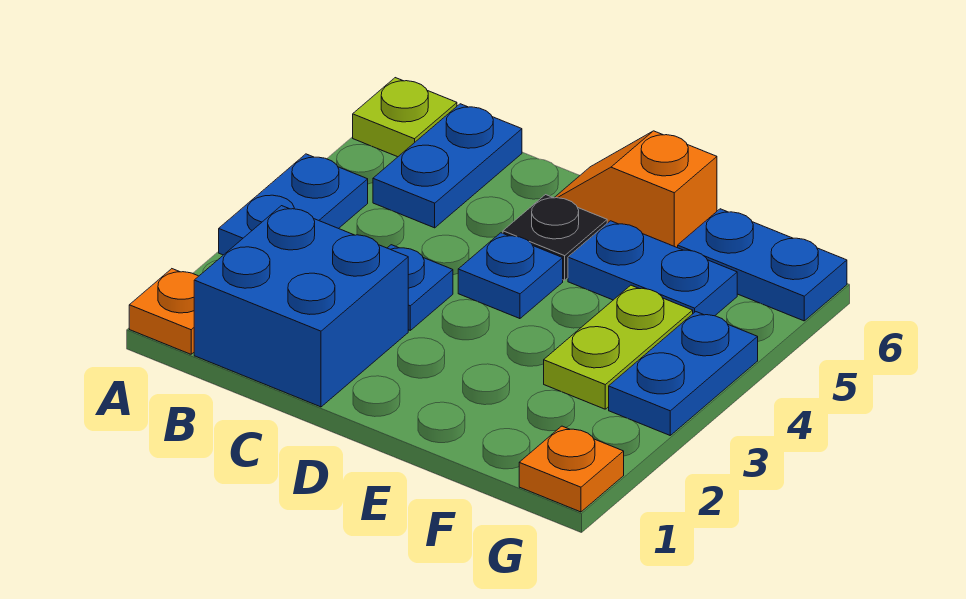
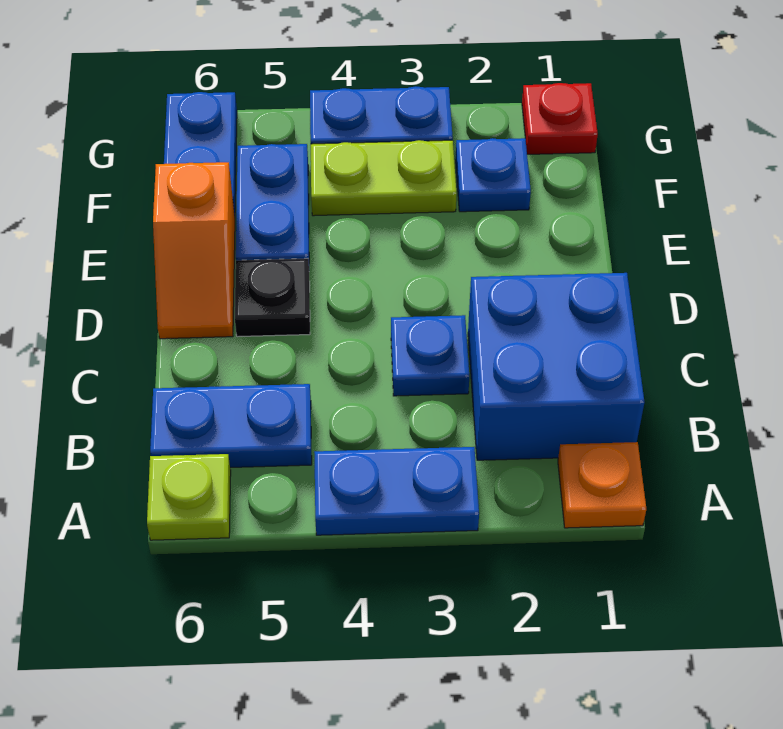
blue plate D4 level 1 -> blue plate F2 level 1
orange plate G1 level 1 -> red plate G1 level 1

